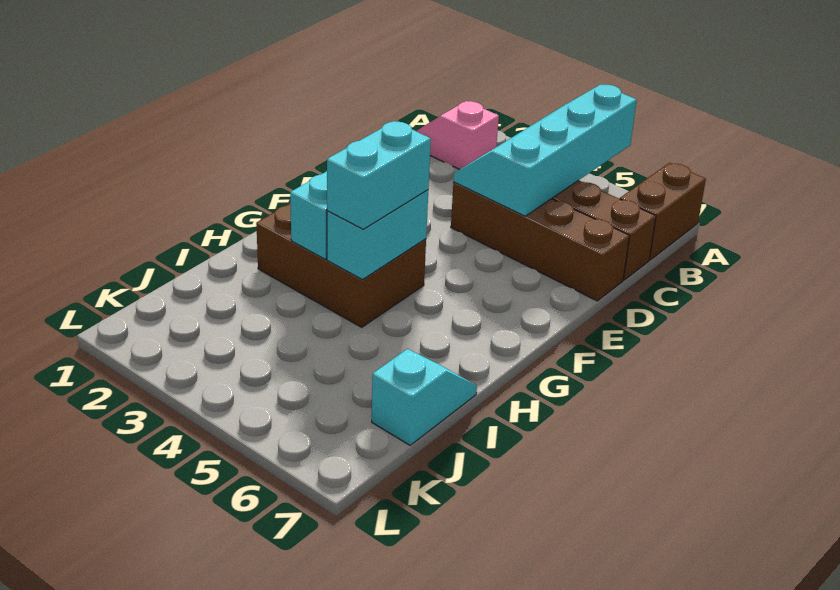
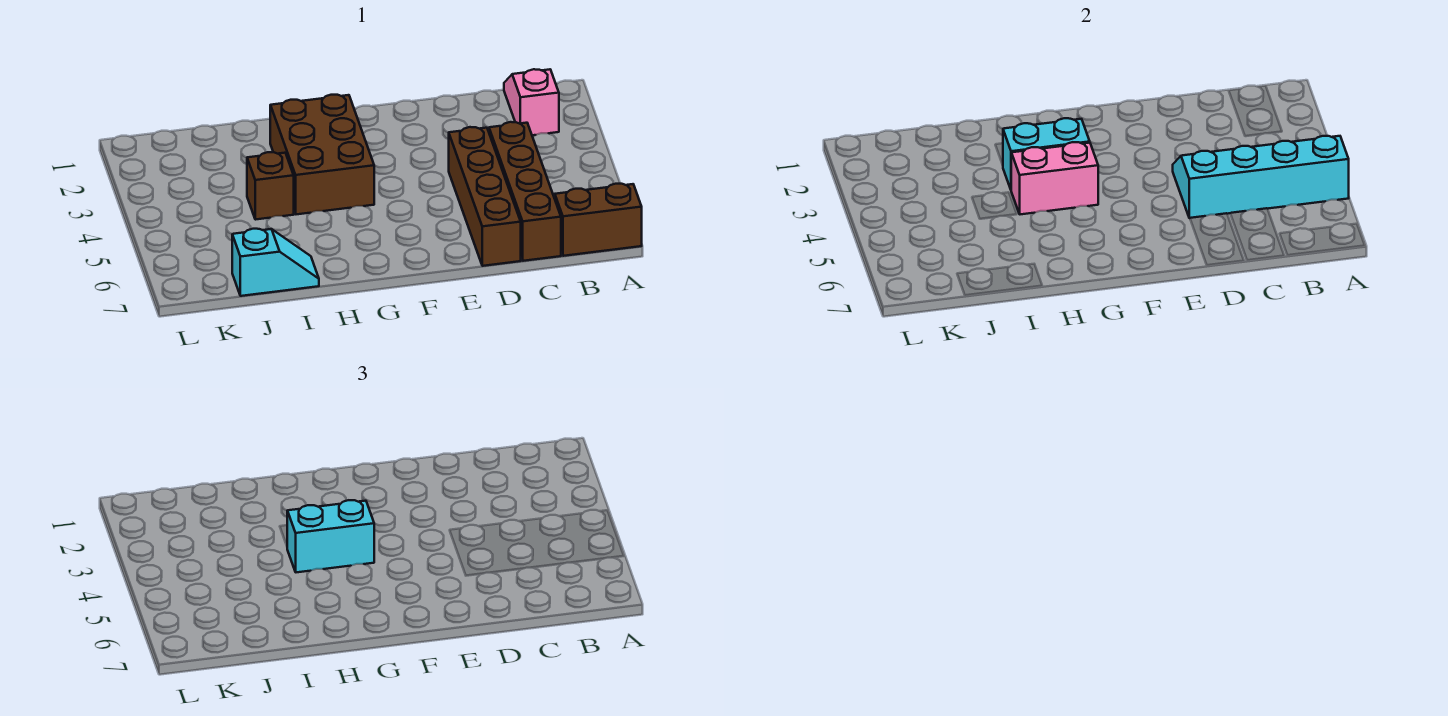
cyan brick G4:H4 level 2 -> pink brick G4:H4 level 2
none -> brown brick I4 level 1

